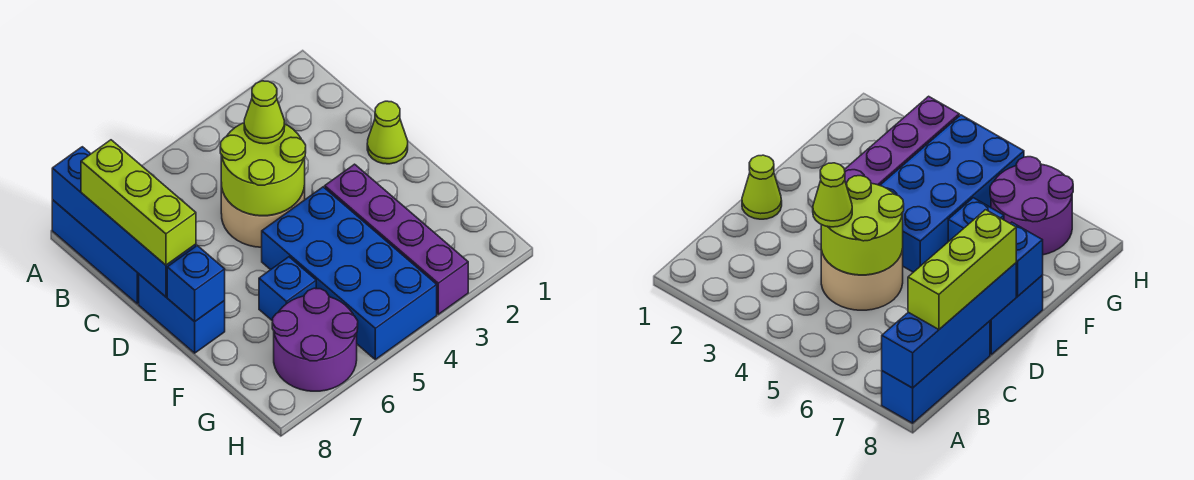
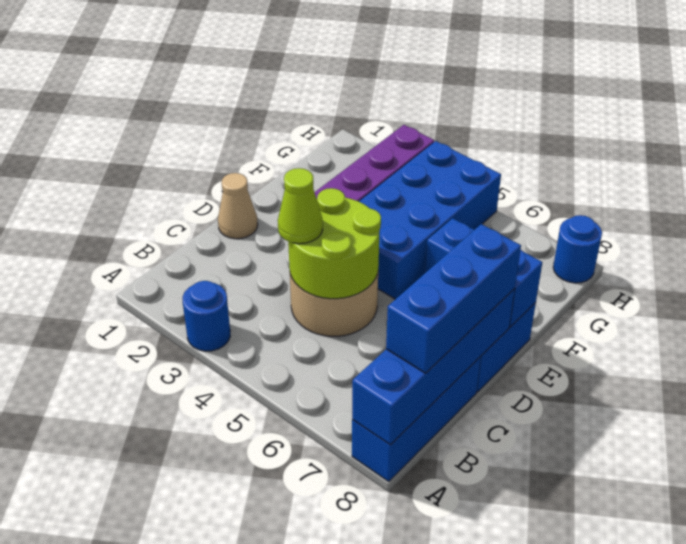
none -> blue round brick A3 level 1
lime brick B8:D8 level 3 -> blue brick B8:D8 level 3
lime cone D1 level 1 -> tan cone D1 level 1
purple round brick G6:H7 level 1 -> none
none -> blue round brick H8 level 1

